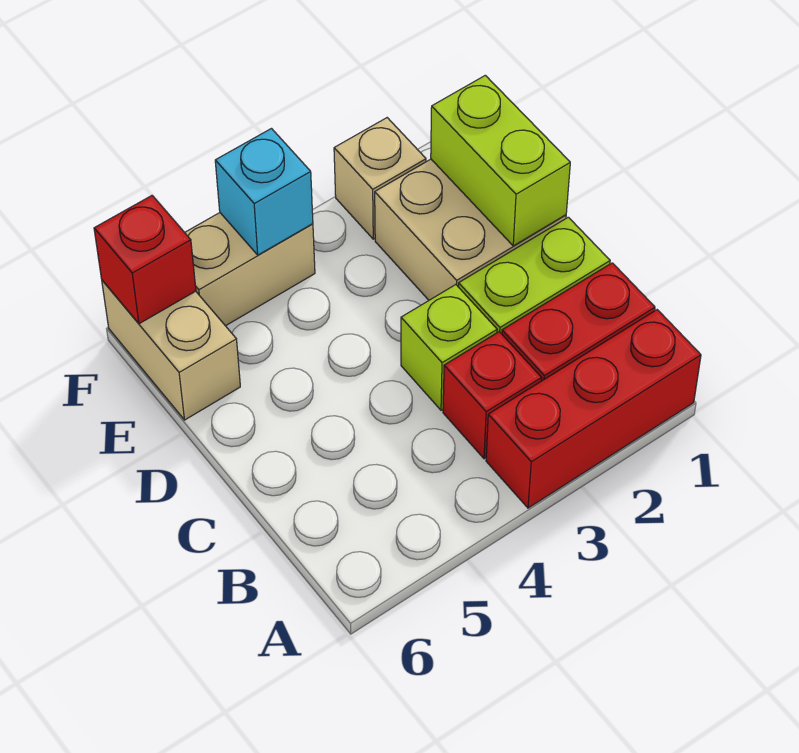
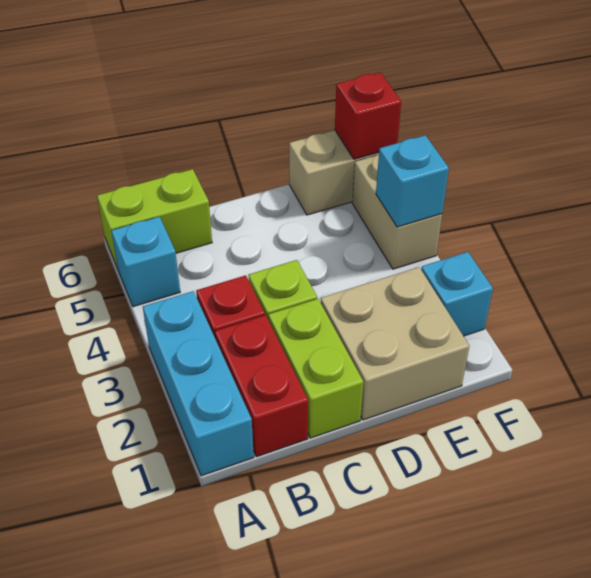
red brick A1:A3 level 1 -> cyan brick A1:A3 level 1
none -> cyan brick A5 level 1
lime brick D1:E1 level 2 -> lime brick A6:B6 level 1
tan brick F2 level 1 -> cyan brick F2 level 1

